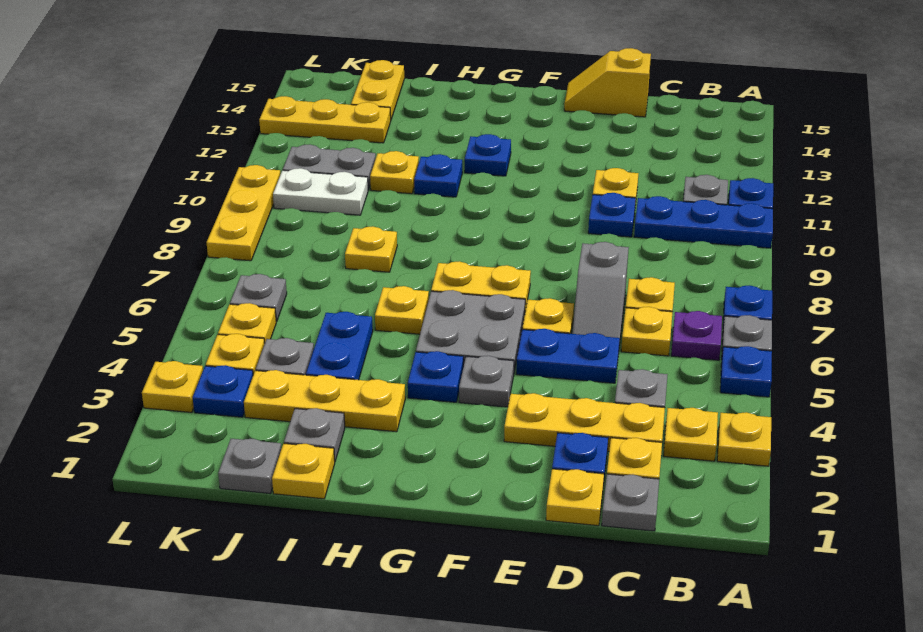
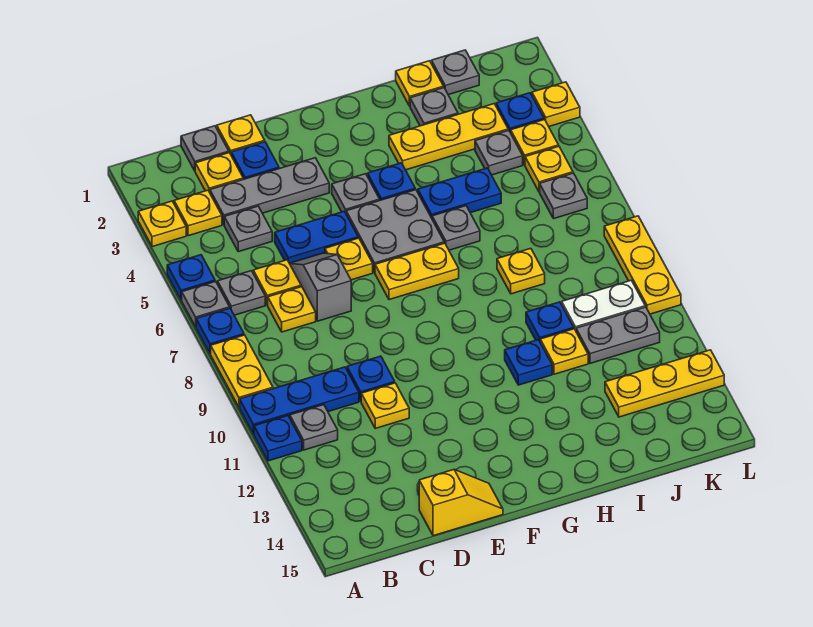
purple plate B6 level 1 -> grey plate B6 level 1
yellow plate C3:E3 level 1 -> grey plate C3:E3 level 1
blue plate G12 level 1 -> blue plate I10 level 1
yellow plate H6 level 1 -> grey plate H6 level 1
blue plate I4:I5 level 1 -> blue plate H5:I5 level 1
yellow plate J14:J15 level 1 -> yellow plate A8:A9 level 1

